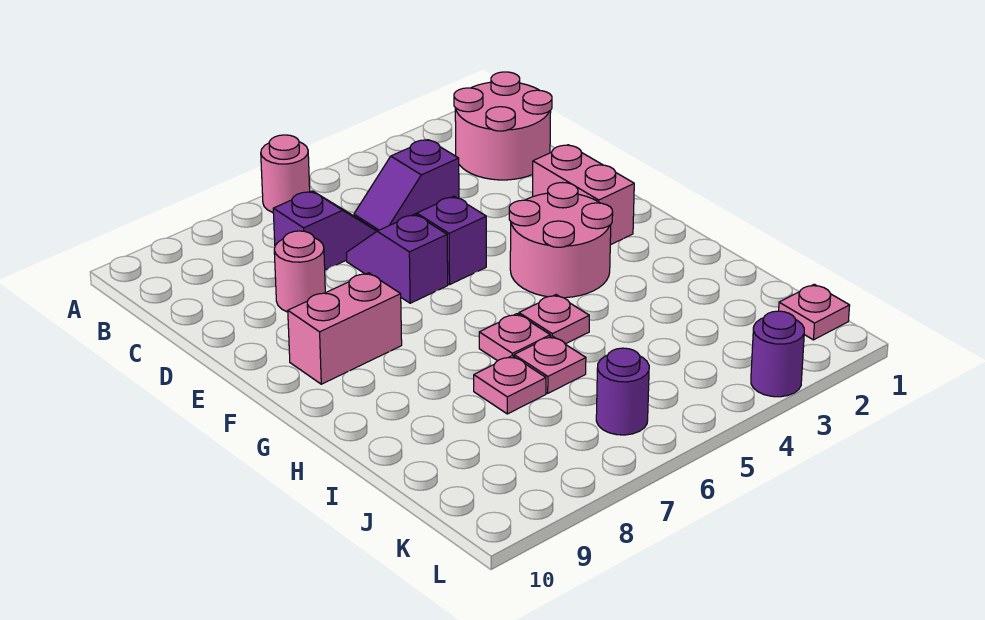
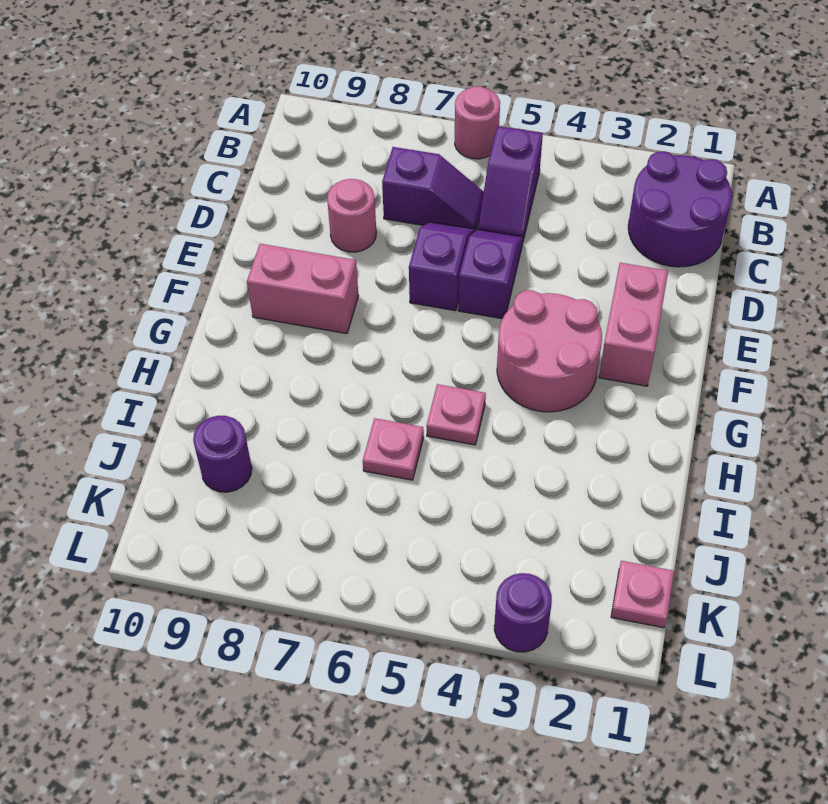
pink round brick B1:C2 level 1 -> purple round brick B1:C2 level 1
purple slope C4:C5 level 1 top 4 -> purple slope B5:C5 level 1 top B
pink plate H6 level 1 -> none
pink plate I7 level 1 -> none
purple round brick K6 level 1 -> purple round brick J9 level 1

